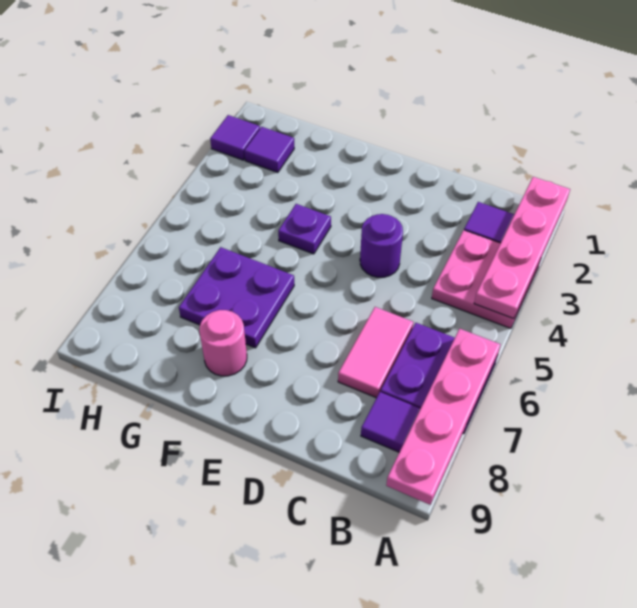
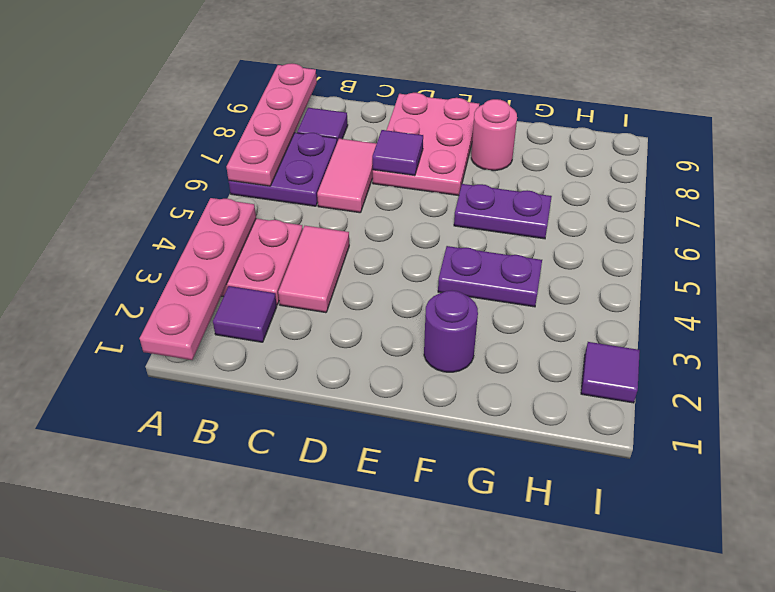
none -> pink tile C3:C4 level 1
purple round brick D4 level 1 -> purple round brick F2 level 1
none -> pink plate D7:E9 level 1
purple plate F4 level 1 -> purple plate F4:G4 level 1
purple plate F6:G7 level 1 -> purple plate F6:G6 level 1
purple tile H2 level 1 -> purple tile D7 level 2

